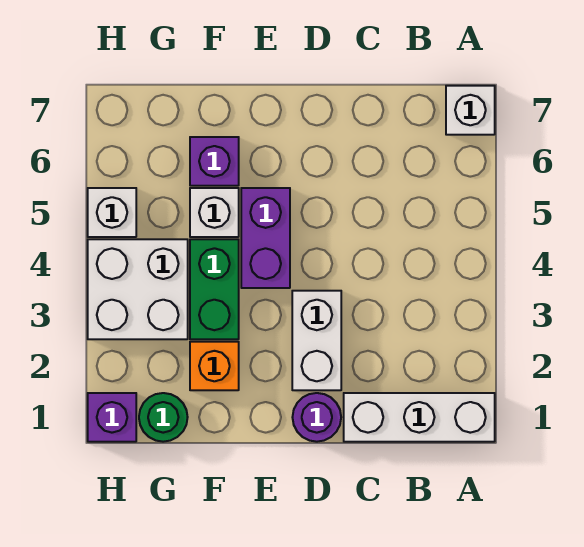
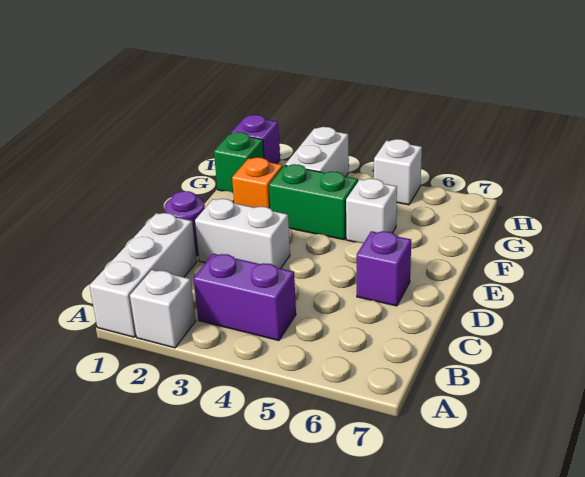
white brick A7 level 1 -> white brick A2 level 1
purple brick E4:E5 level 1 -> purple brick B3:B4 level 1
purple brick F6 level 1 -> purple brick D6 level 1
green round brick G1 level 1 -> green brick G1 level 1
white brick G3:H4 level 1 -> white brick G3:H3 level 1

